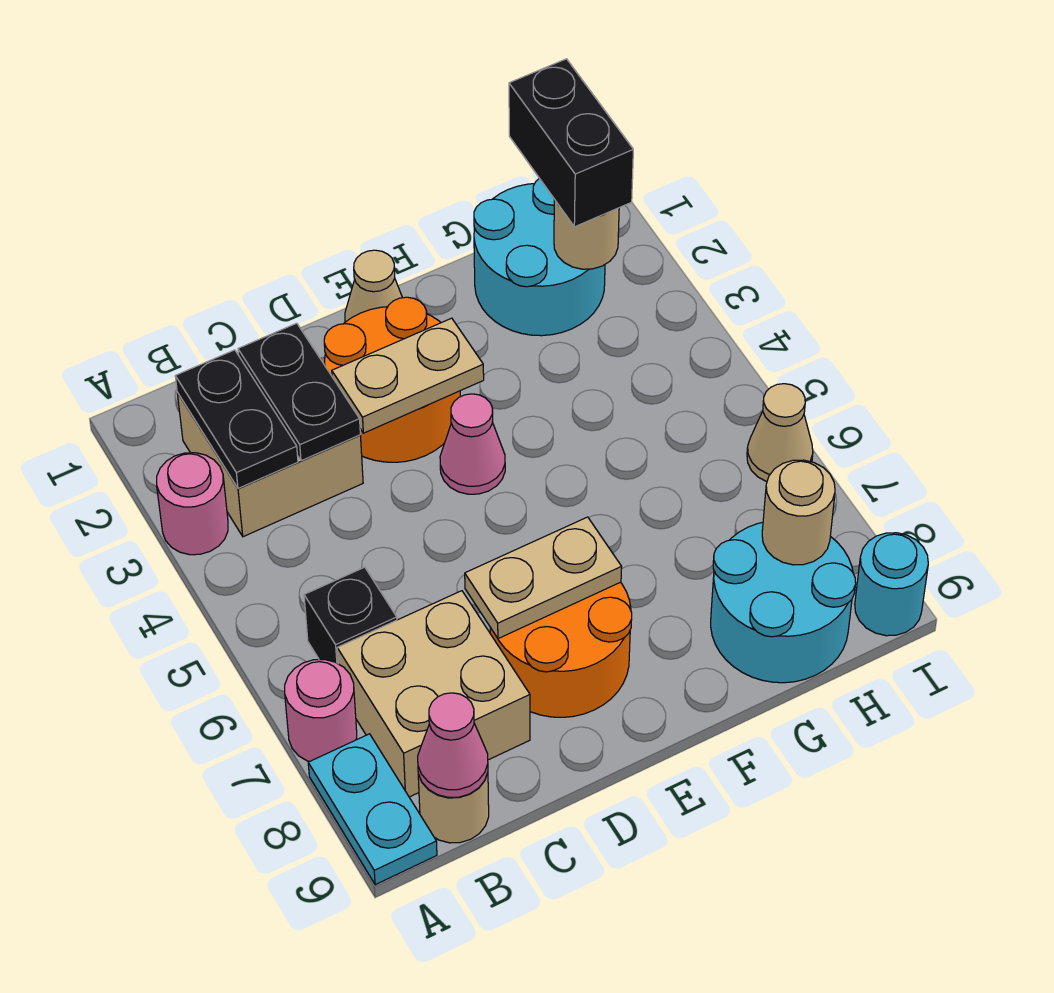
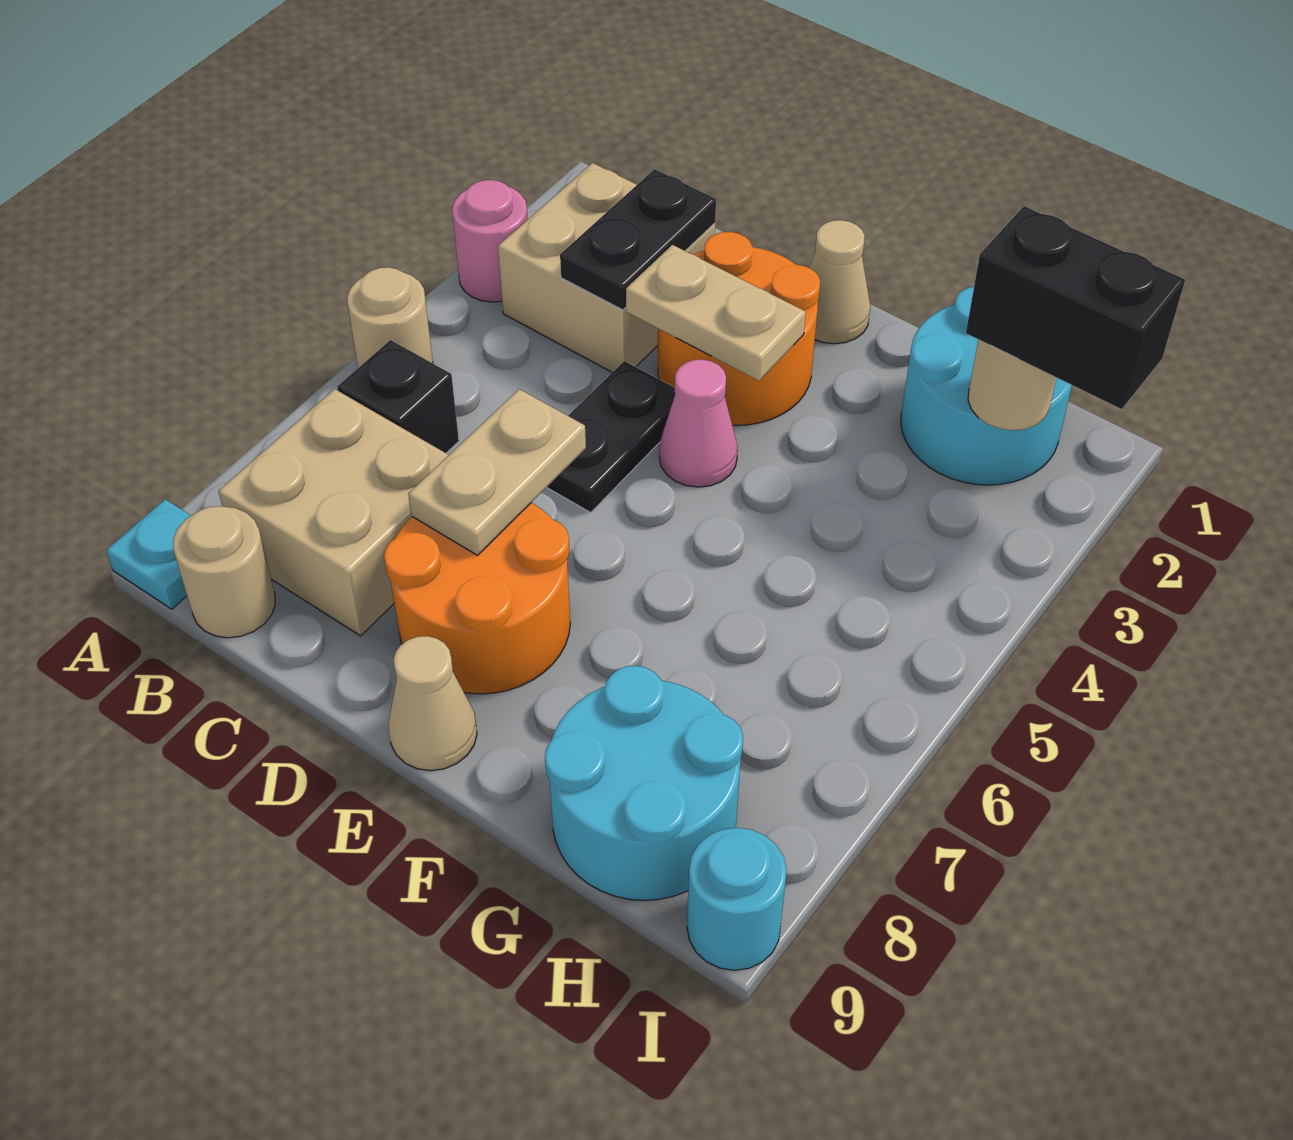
pink round brick A7 level 1 -> none
cyan plate A8:A9 level 1 -> cyan plate A9 level 1
black plate B2:B3 level 2 -> black plate D4:D5 level 1
pink cone B9 level 2 -> none
tan plate D7:E7 level 2 -> tan plate D6:D7 level 2
black brick H1:H2 level 3 -> black brick H2:I2 level 3
tan round brick H8 level 2 -> tan round brick A5 level 1
tan cone I6 level 1 -> tan cone E9 level 1

